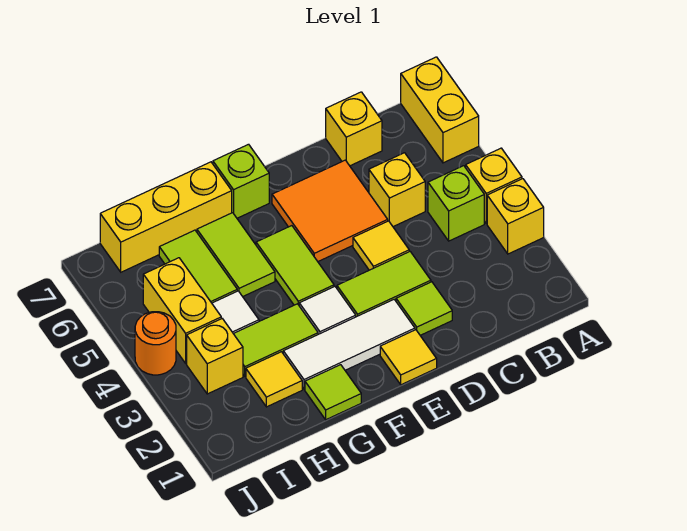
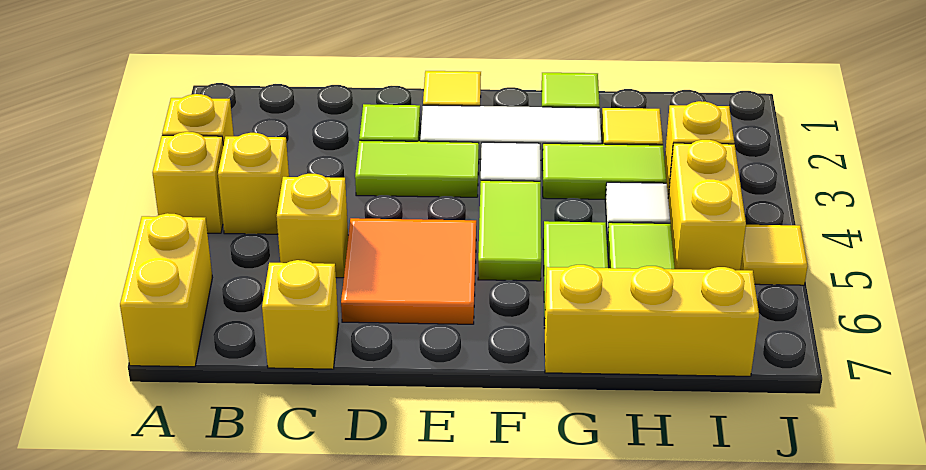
lime brick B4 level 1 -> yellow brick B4 level 1
yellow tile D4 level 1 -> yellow tile J5 level 1
lime brick F7 level 1 -> none
orange round brick J4 level 1 -> none

